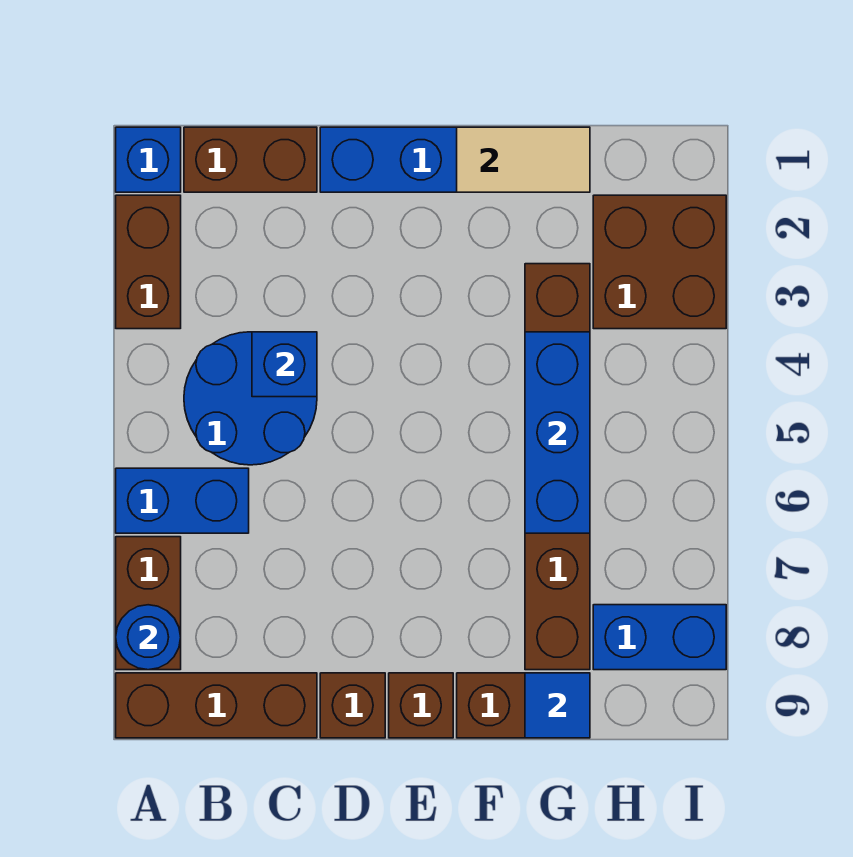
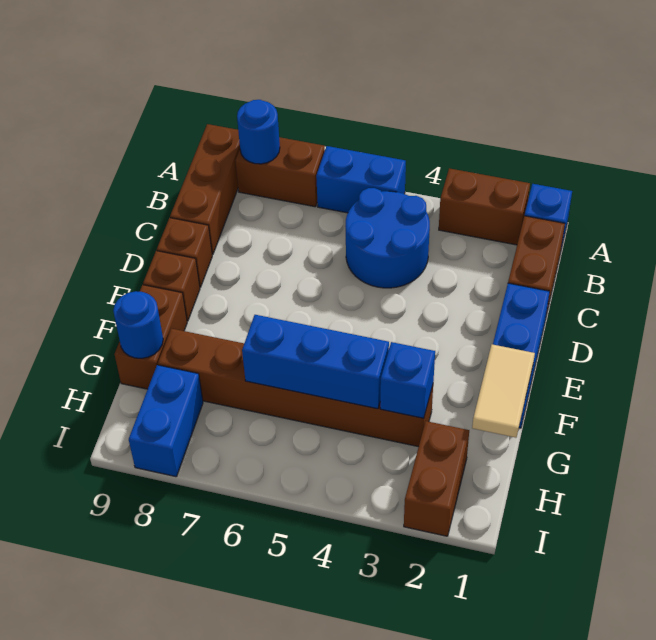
blue brick A6:B6 level 1 -> blue brick A5:A6 level 1
blue brick C4 level 2 -> blue brick G3 level 2
blue tile G9 level 2 -> blue round brick G9 level 2
brown brick H2:I3 level 1 -> brown brick H2:I2 level 1

